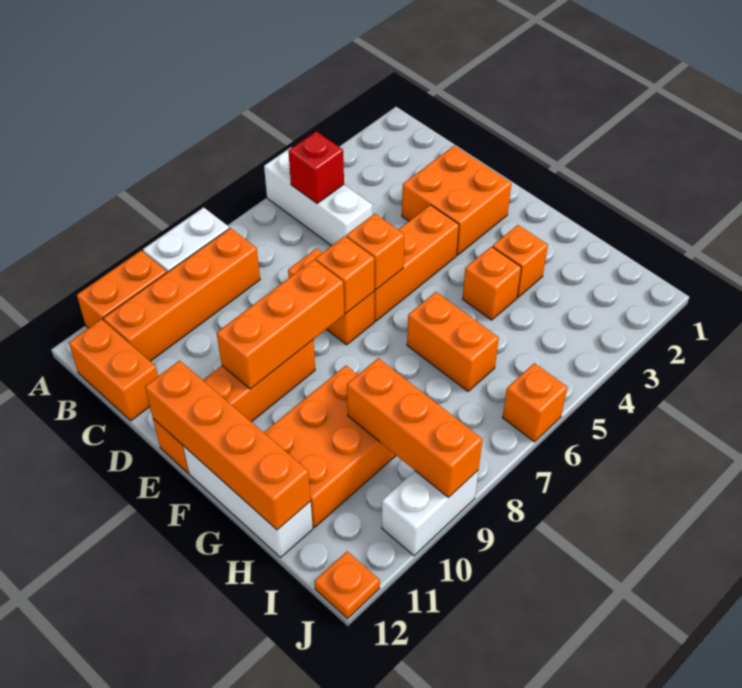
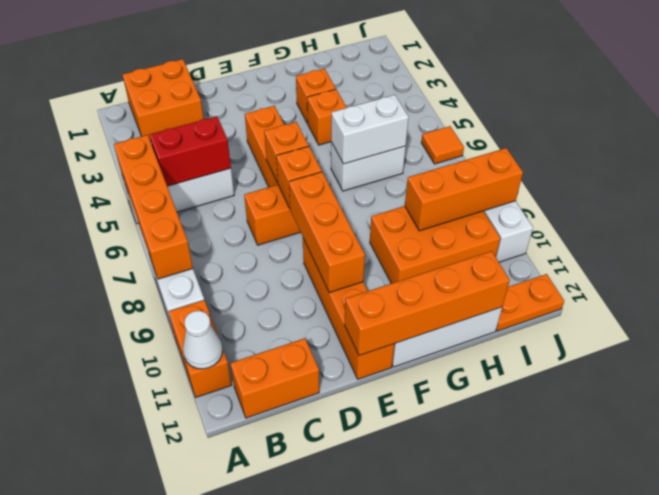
none -> white cone A11 level 2
red brick B5 level 2 -> red brick B5:C5 level 2
orange brick B8:B11 level 1 -> orange brick A5:A8 level 2
orange brick D2:E3 level 1 -> orange brick B1:C2 level 1
orange brick G6:H6 level 1 -> white brick G6:H6 level 1
none -> white brick G6:H6 level 2
orange brick G9:H11 level 1 -> orange brick G9:I10 level 1
orange brick J6 level 1 -> orange tile J6 level 1
orange plate J12 level 1 -> orange plate I12:J12 level 1

